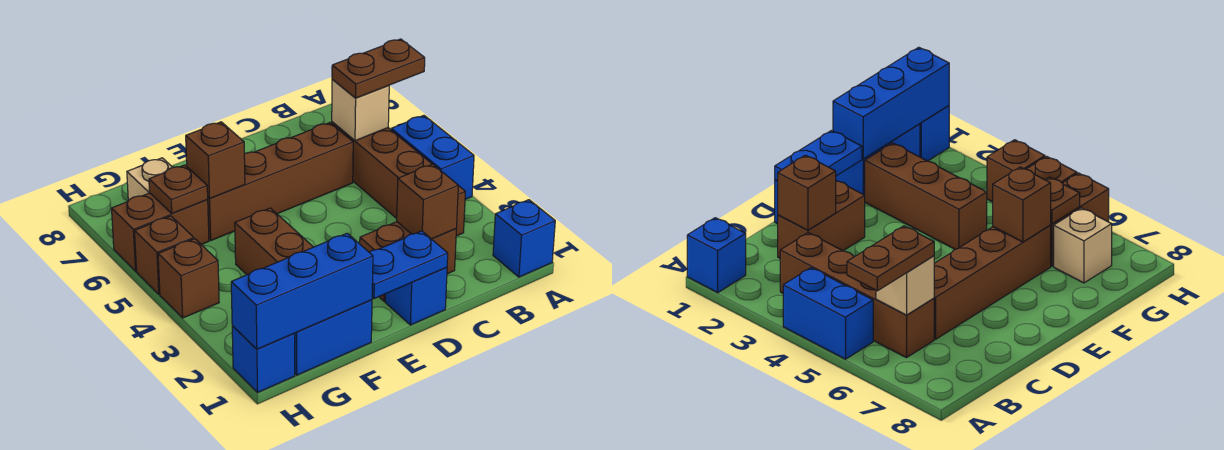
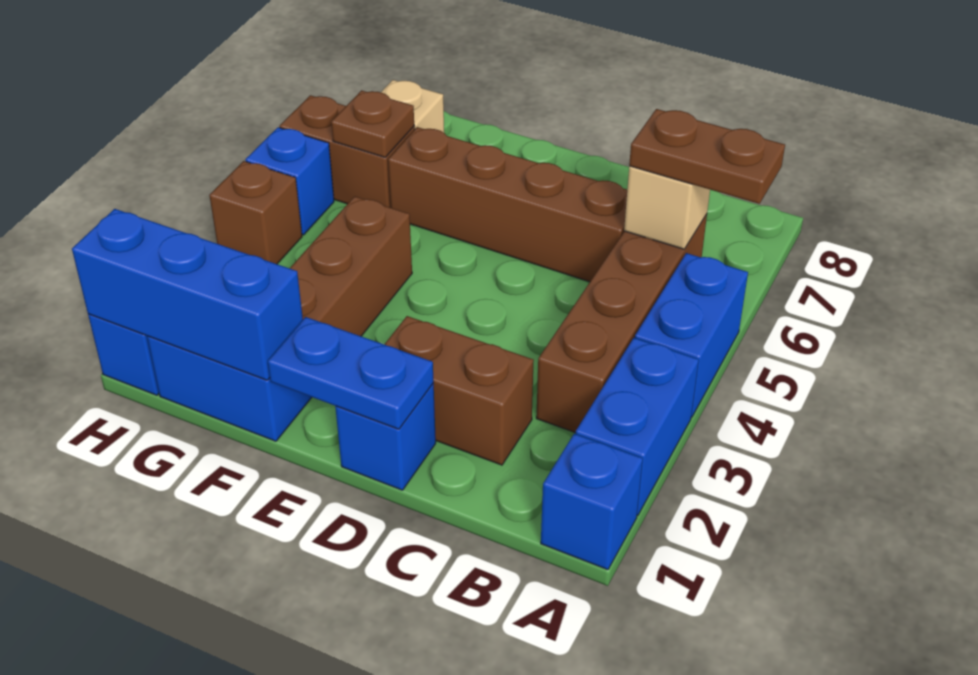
none -> blue brick A2:A3 level 1
brown brick C2 level 2 -> none
brown brick F6 level 2 -> none
brown brick H5 level 1 -> blue brick H5 level 1

